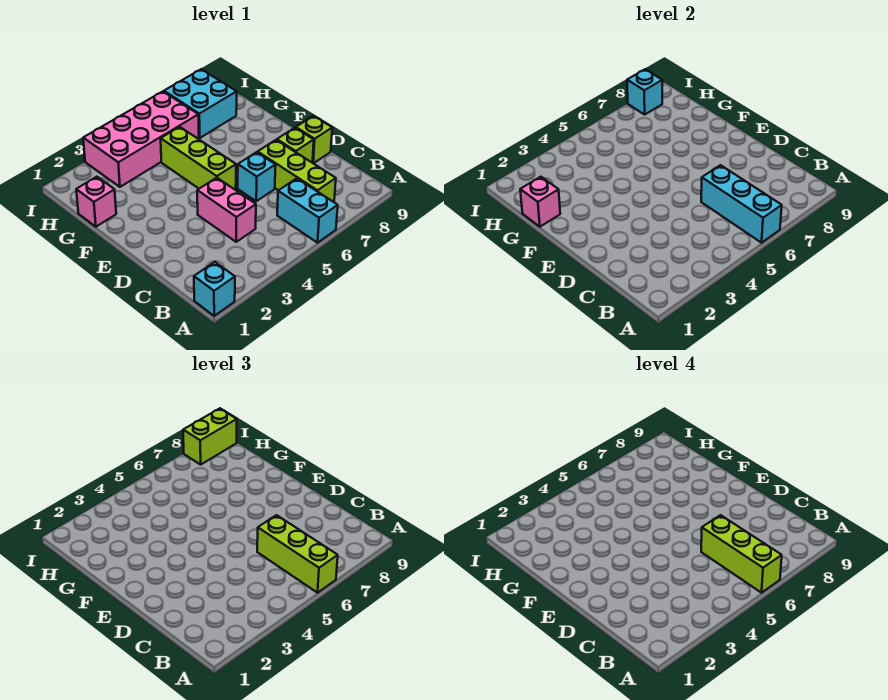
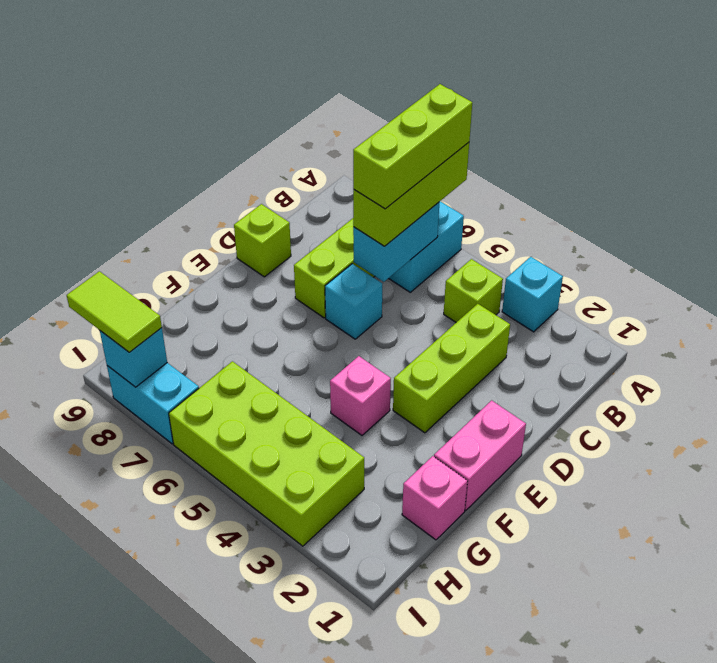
cyan brick A1 level 1 -> cyan brick A3 level 1
cyan brick A6:C6 level 2 -> cyan brick B6:C6 level 2
pink brick C4:D4 level 1 -> pink brick E1:F1 level 1
lime brick D8 level 1 -> lime brick B4 level 1
lime brick E5:G5 level 1 -> lime brick C3:E3 level 1
pink brick G1 level 2 -> pink brick F4 level 1
pink brick H3:I6 level 1 -> lime brick H3:I6 level 1
cyan brick H7:I8 level 1 -> cyan brick I7:I8 level 1
lime brick I8:I9 level 3 -> lime tile I8:I9 level 3

